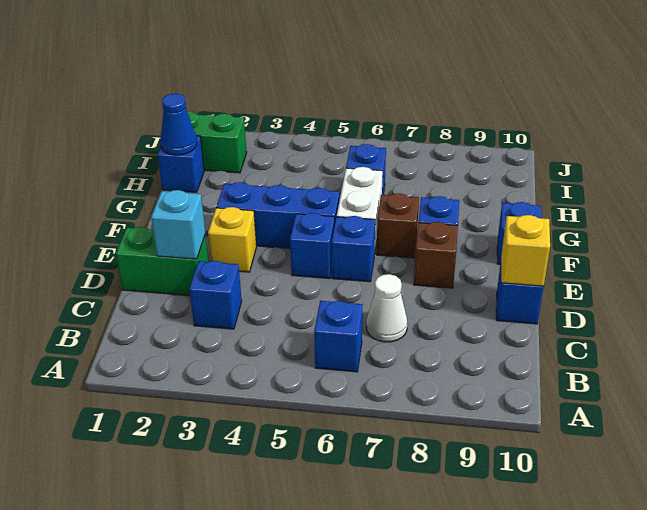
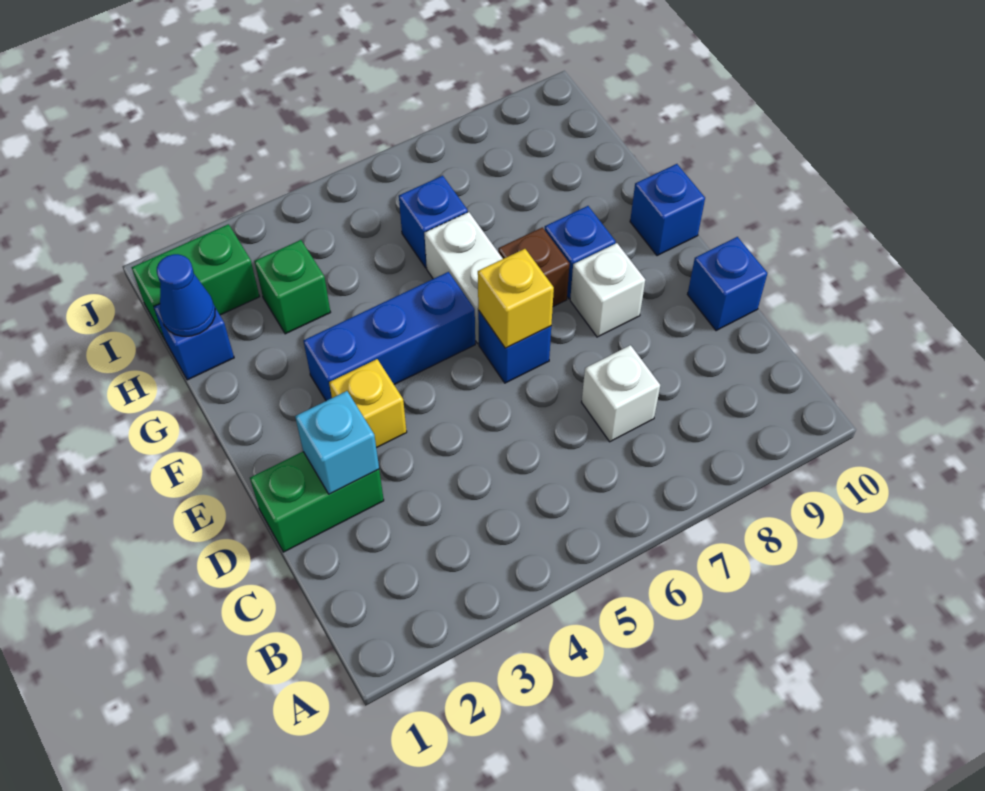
blue brick B6 level 1 -> none
blue brick C3 level 1 -> none
white cone C7 level 1 -> white brick C7 level 1
yellow brick D10 level 2 -> yellow brick E6 level 2
blue brick E5 level 1 -> none
brown brick E8 level 1 -> white brick E8 level 1
none -> green brick H3 level 1

